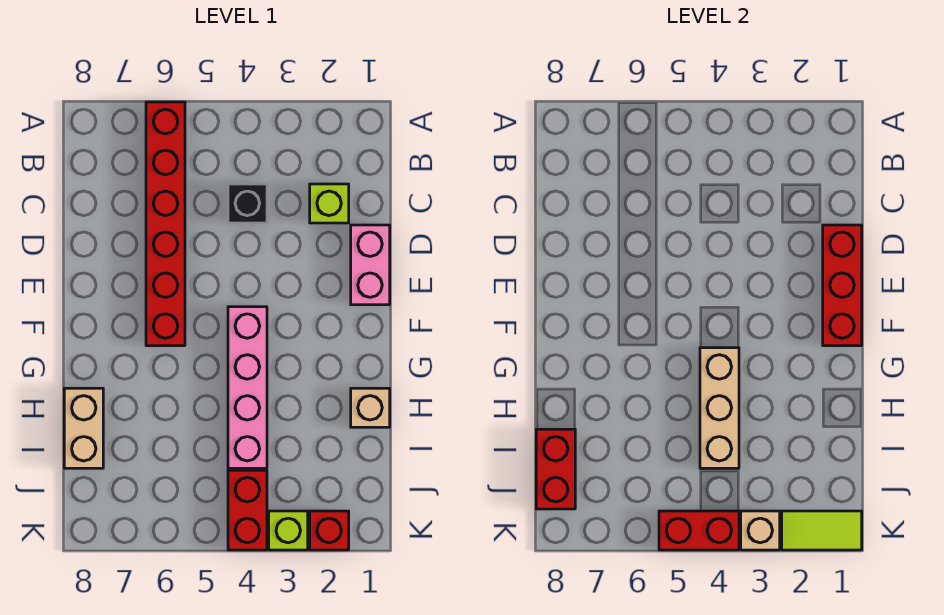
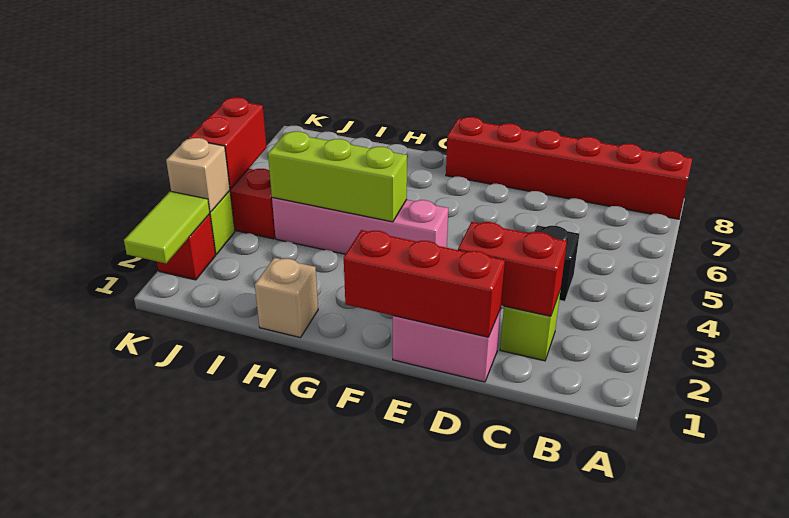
red brick A6:F6 level 1 -> red brick A8:F8 level 1
tan brick G4:I4 level 2 -> lime brick G4:I4 level 2
tan brick H8:I8 level 1 -> none
red brick I8:J8 level 2 -> red brick C2:D2 level 2

